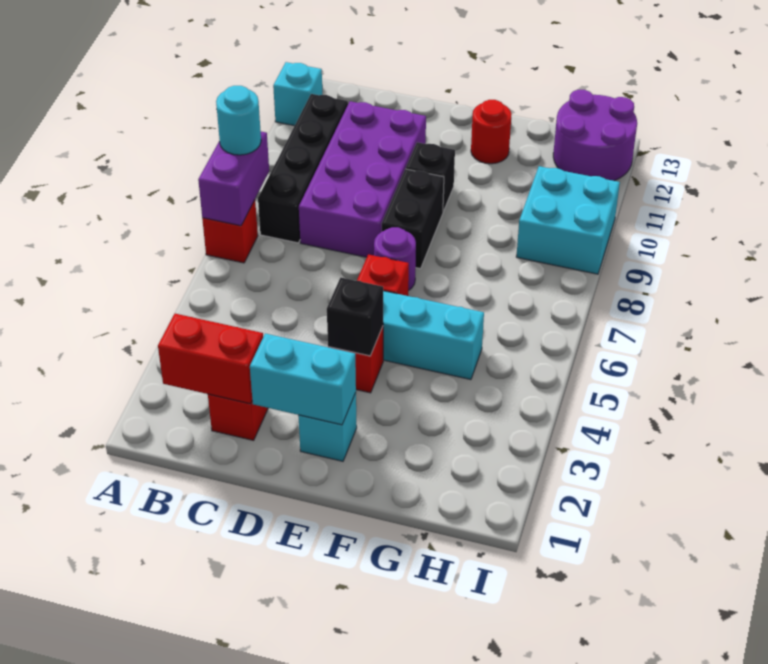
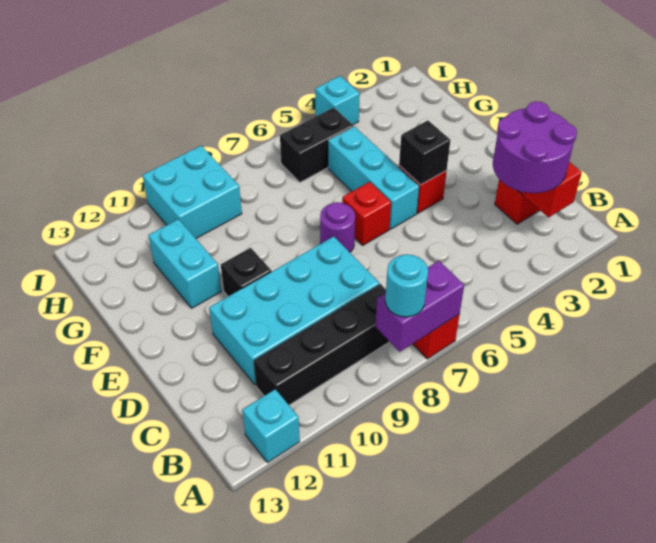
purple brick C8:D11 level 1 -> cyan brick C8:D11 level 1
cyan brick D2:E2 level 2 -> cyan brick F11:G11 level 1
cyan brick E2 level 1 -> cyan brick I4 level 1
black brick E8:E9 level 1 -> black brick H5:H6 level 1
red round brick F12 level 1 -> none
purple round brick H12:I13 level 1 -> purple round brick B2:C3 level 3

